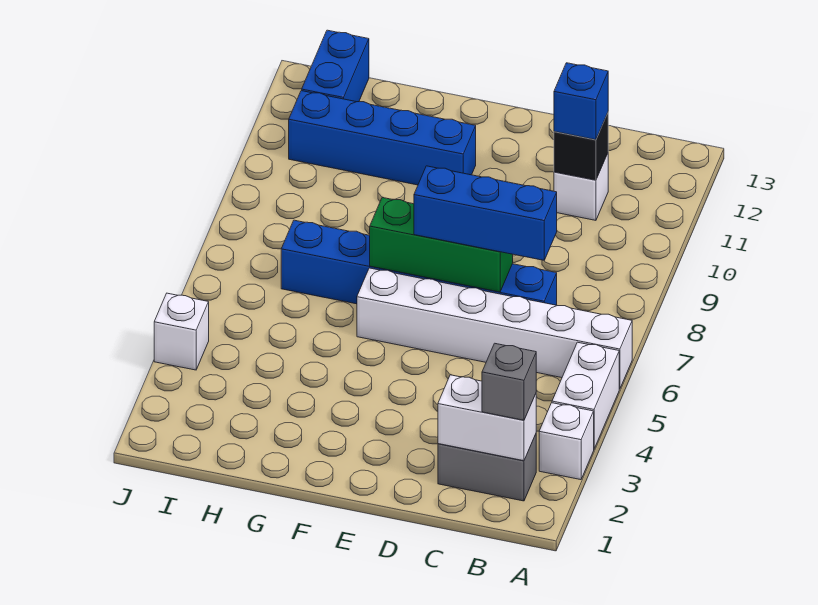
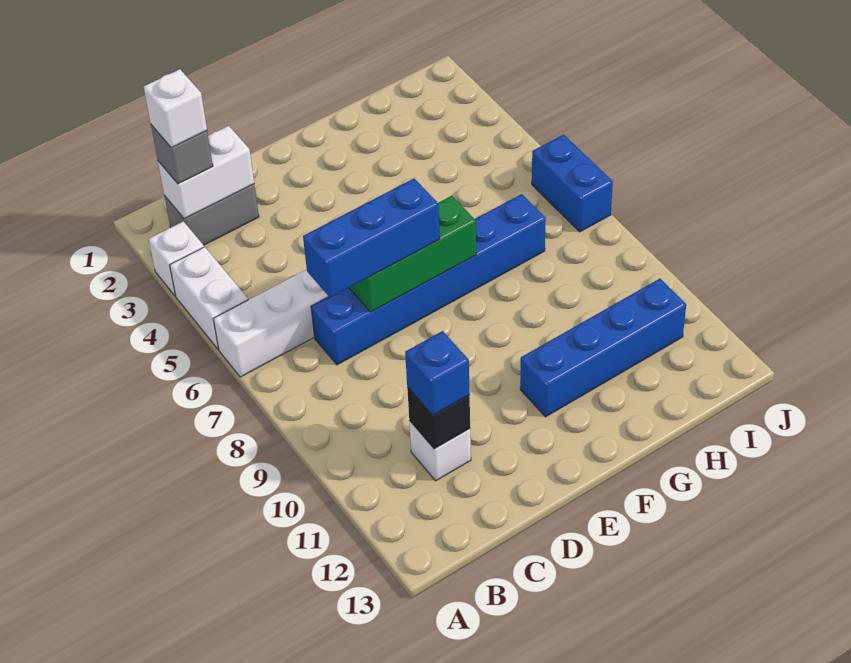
blue brick I12:I13 level 1 -> blue brick J6:J7 level 1
white brick J4 level 1 -> white brick B2 level 4

